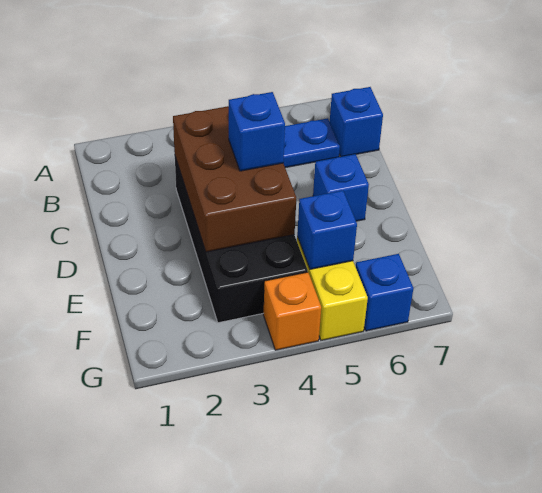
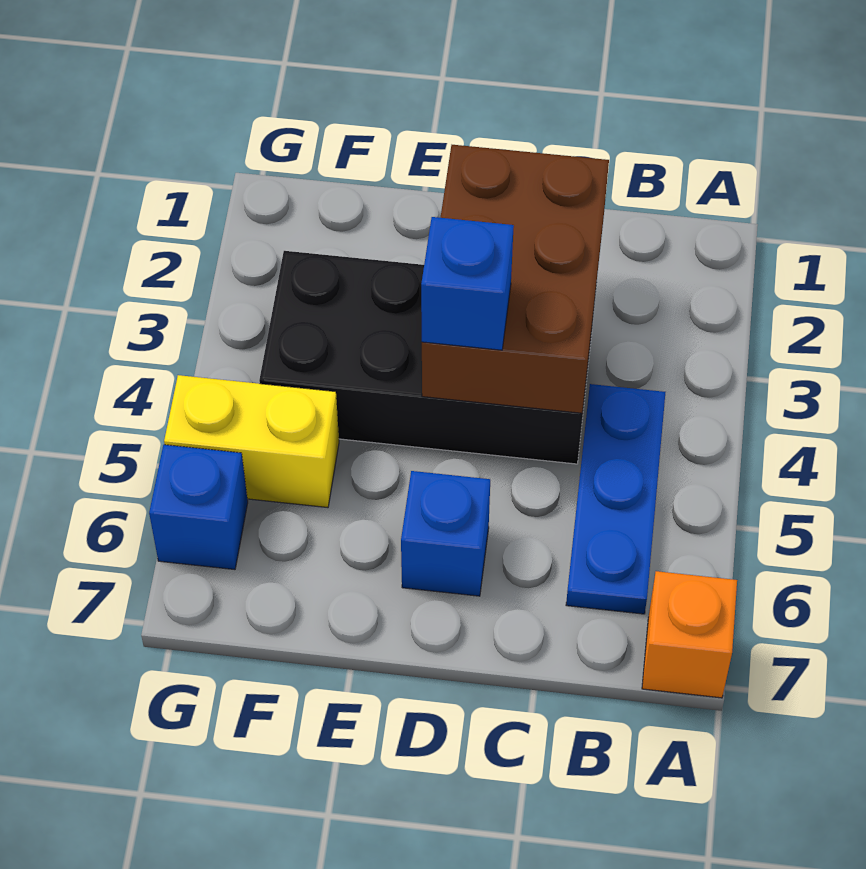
blue brick B7 level 1 -> none
brown brick C3:E4 level 2 -> brown brick C2:D4 level 2
blue brick F5 level 2 -> none
orange brick G4 level 1 -> orange brick A7 level 1

